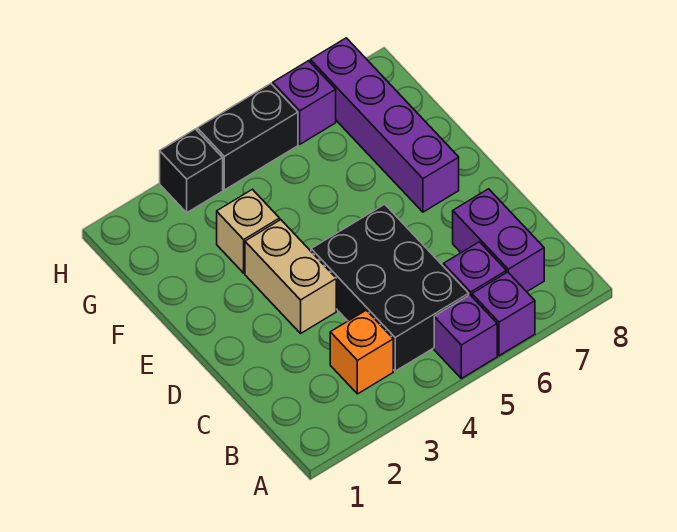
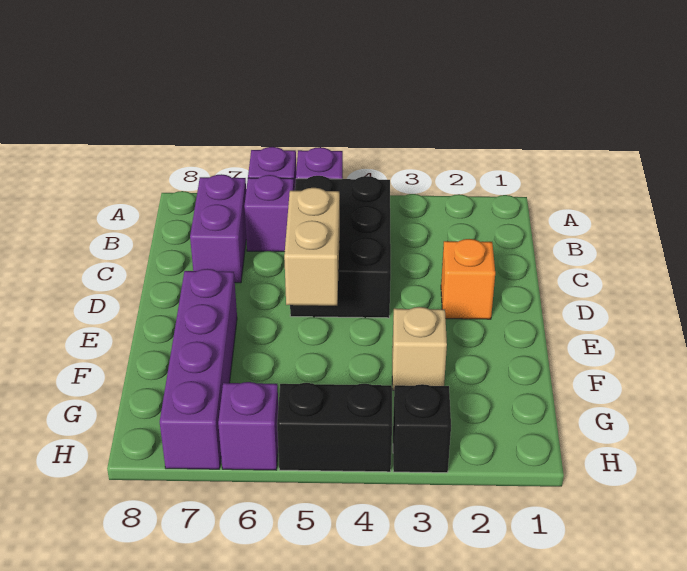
orange brick B3 level 1 -> orange brick D2 level 1
tan brick D3:E3 level 1 -> tan brick D5:E5 level 2

